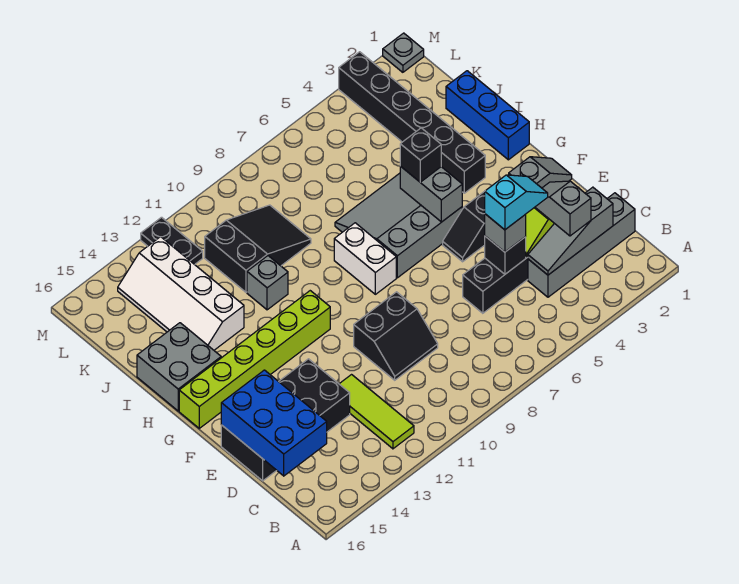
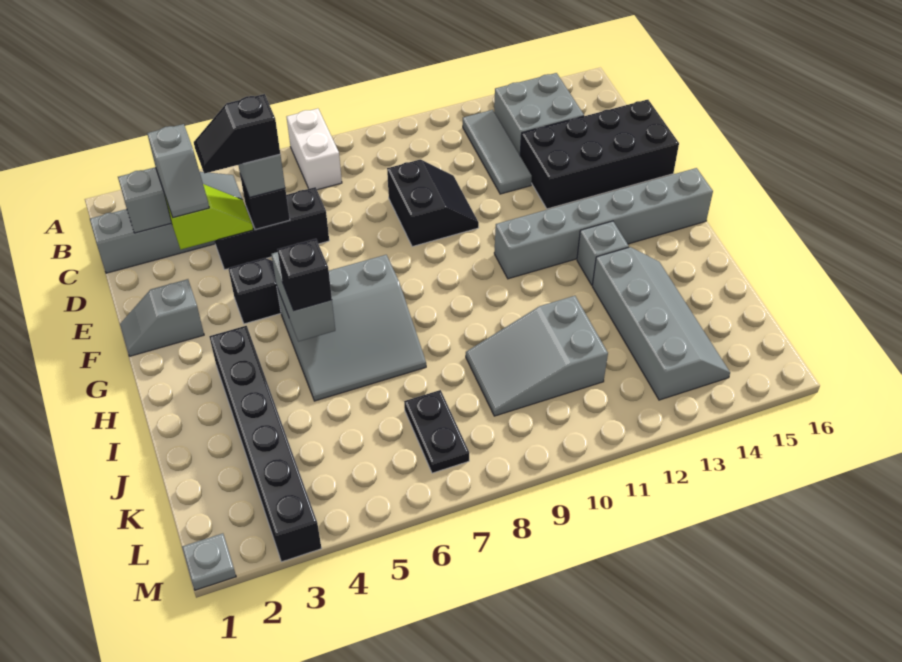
lime tile B12:D12 level 1 -> grey tile B12:D12 level 1
blue brick C15:E16 level 2 -> none
cyan slope D4:D5 level 4 top 5 -> black slope D4:D5 level 4 top 5
black slope D9:E10 level 1 top E -> black slope D9:E10 level 1 top 9
white brick G8:H8 level 1 -> white brick A7:B7 level 1
lime brick G11:G16 level 1 -> grey brick G11:G16 level 1
blue brick H1:J1 level 1 -> none
grey brick H15:I16 level 1 -> grey brick B13:C14 level 1
grey brick I11 level 1 -> grey brick H13 level 1
white slope I13:L14 level 1 top 13 -> grey slope I13:L14 level 1 top 13
black slope J9:K11 level 1 top 11 -> grey slope J9:K11 level 1 top 11
black plate L12:M12 level 1 -> black plate K7:L7 level 1

